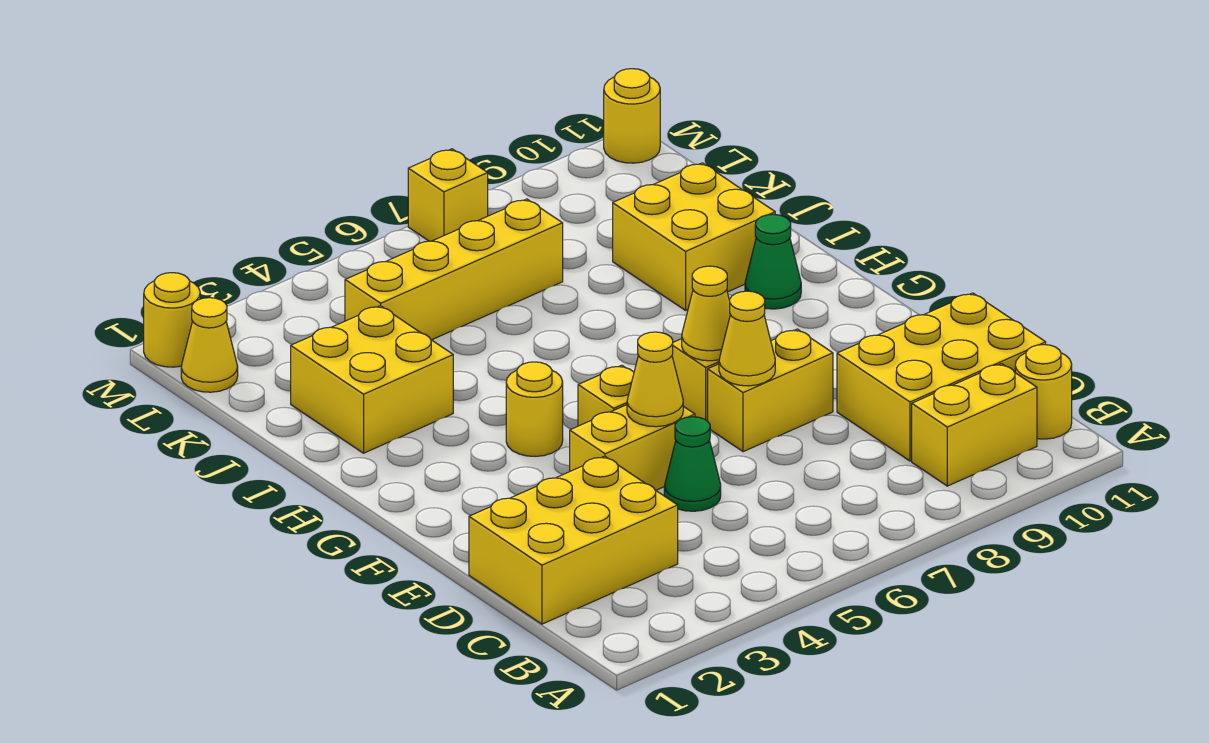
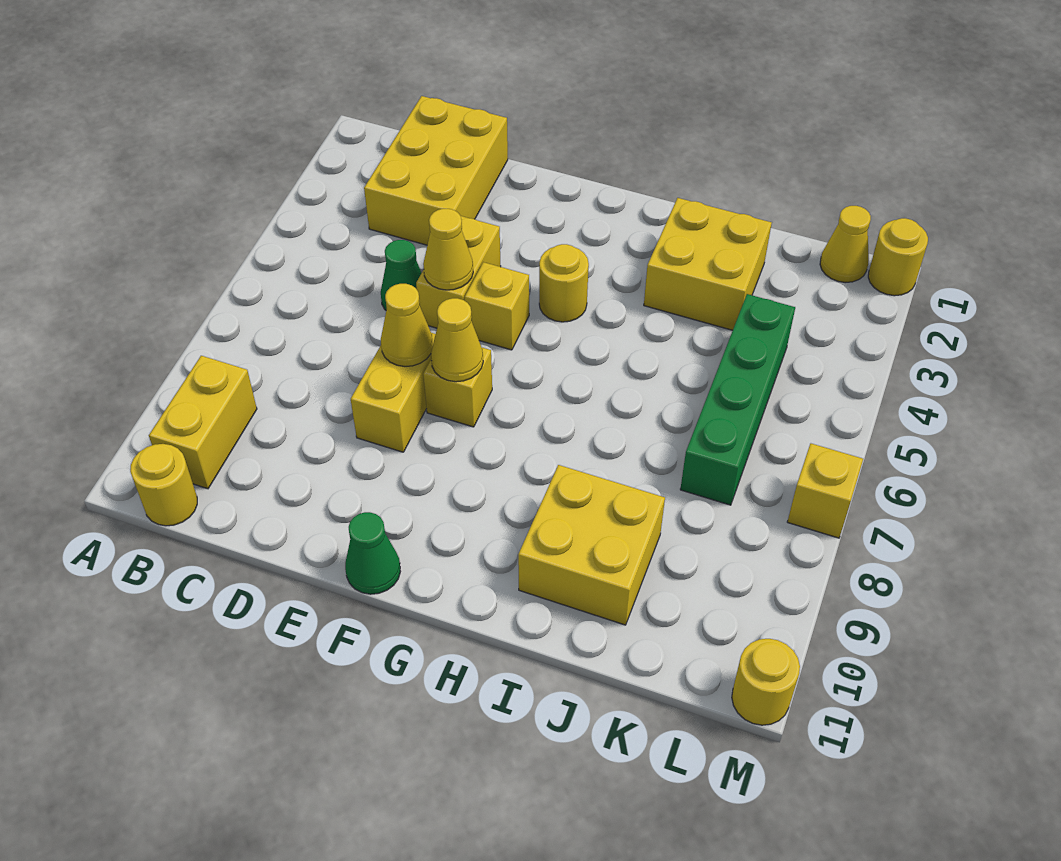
yellow brick C9:D11 level 1 -> none
green cone H10 level 1 -> green cone F11 level 1
yellow brick K4:K7 level 1 -> green brick K4:K7 level 1

